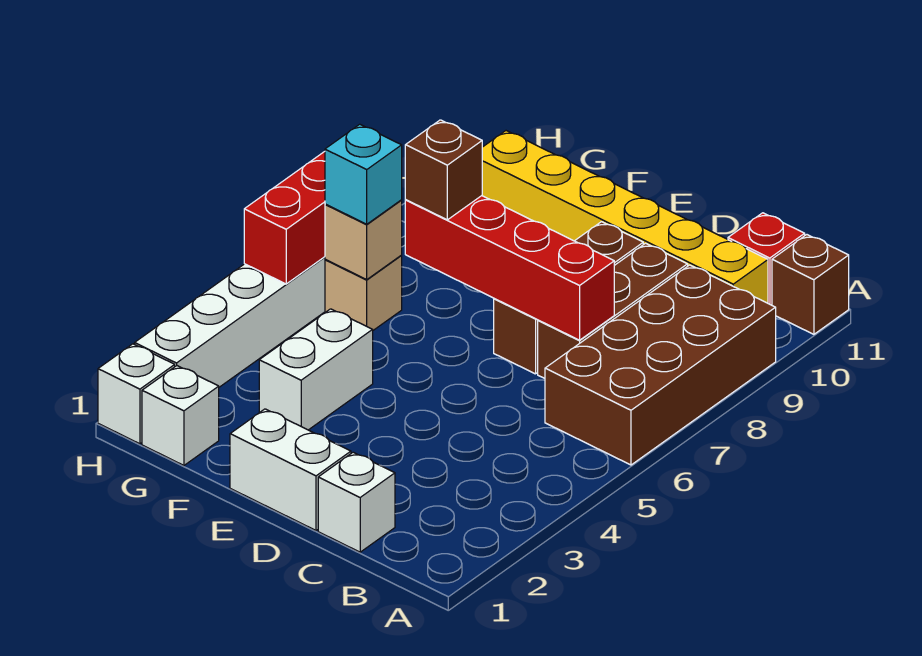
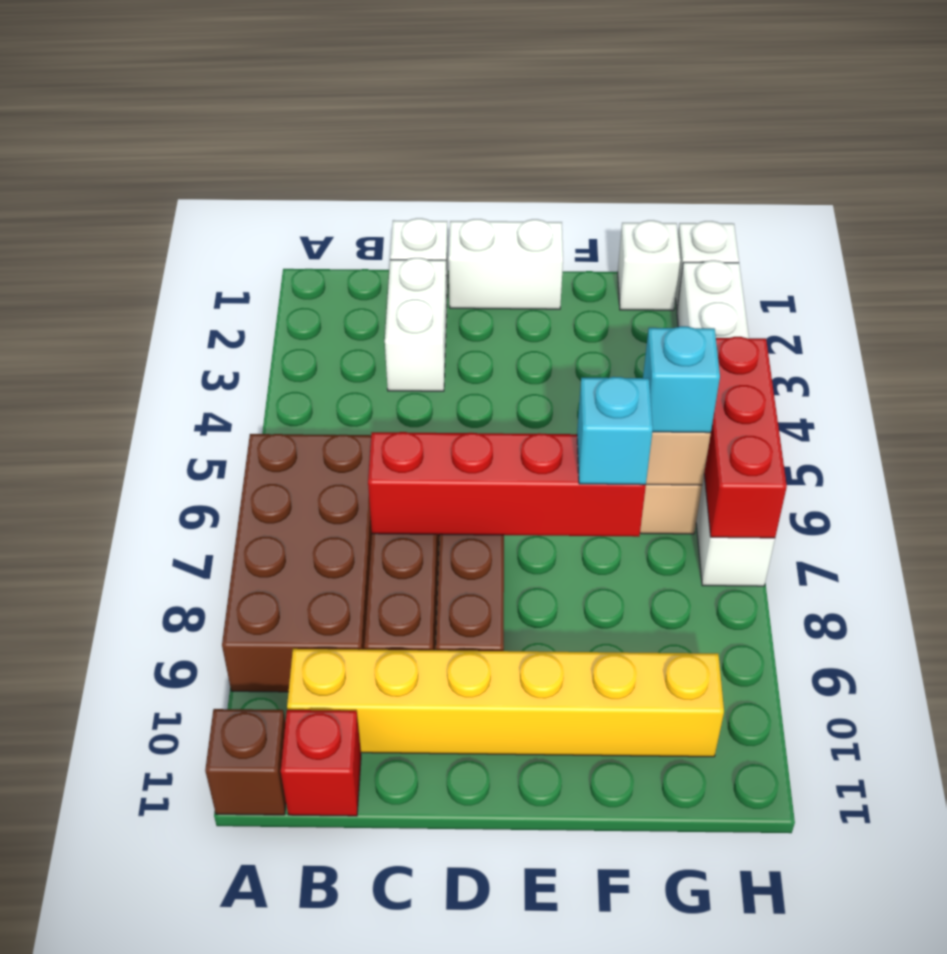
white brick F3:F4 level 1 -> white brick C2:C3 level 1
brown brick F7 level 3 -> cyan brick F7 level 3

